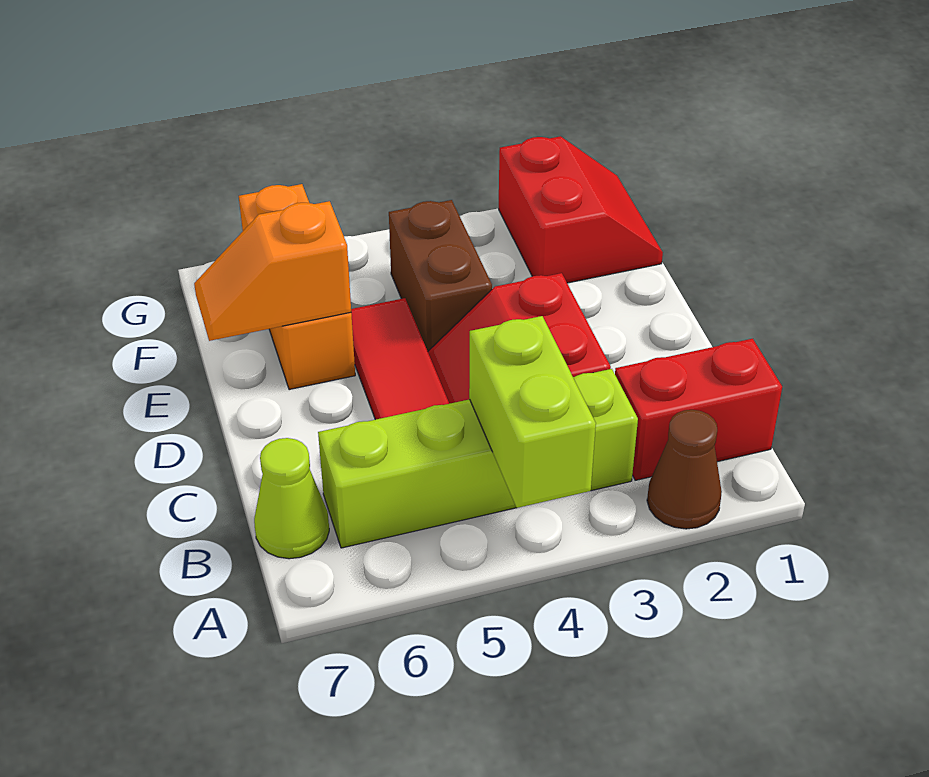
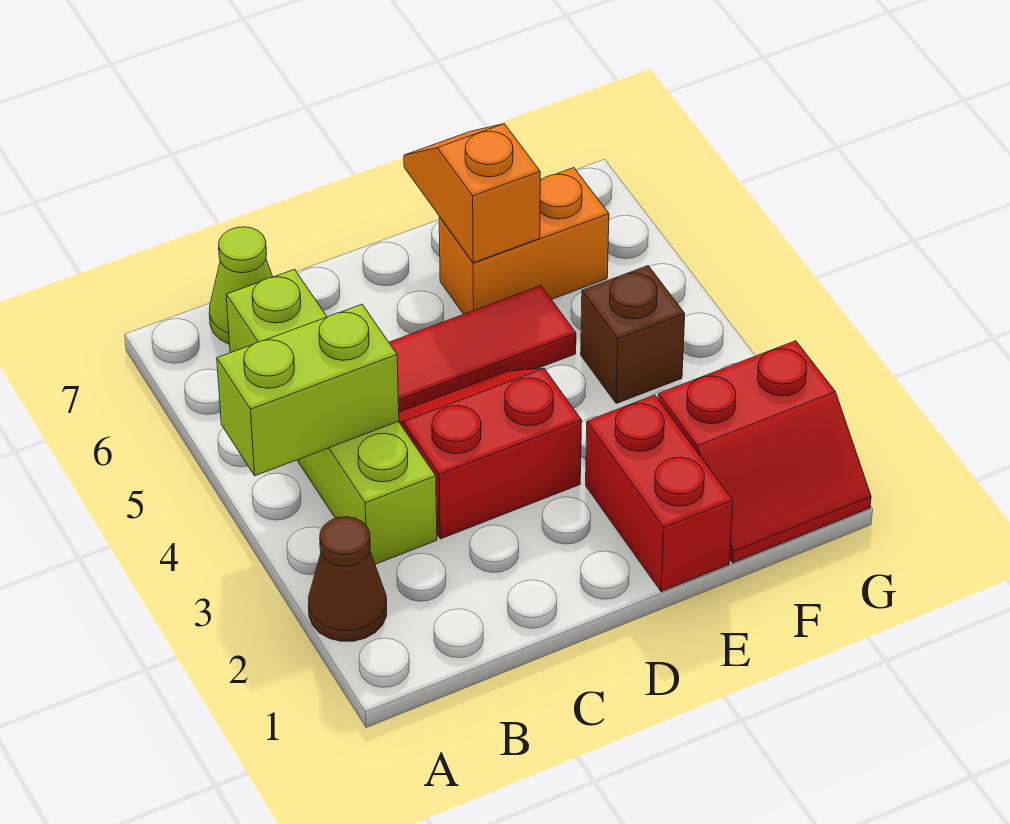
red brick B1:B2 level 1 -> red brick E1:E2 level 1
brown brick E4:F4 level 1 -> brown brick F4 level 1
orange brick E6:G6 level 1 -> orange brick E6:F6 level 1

